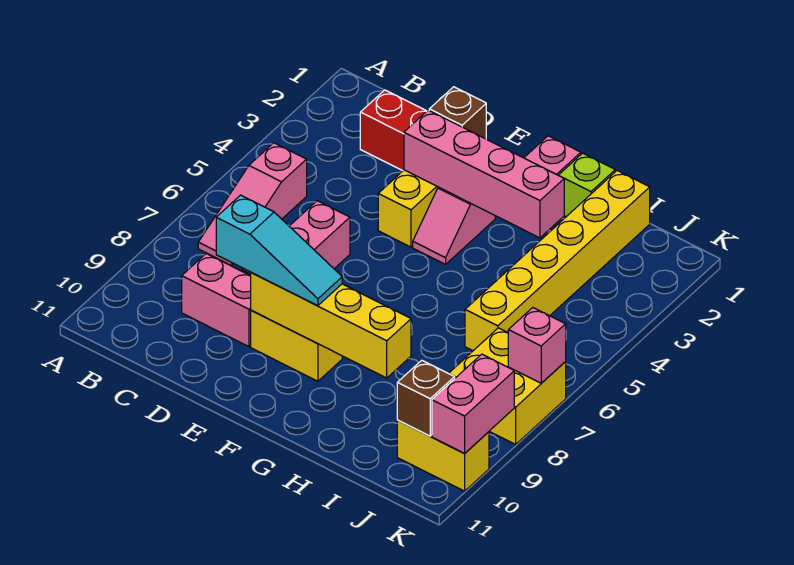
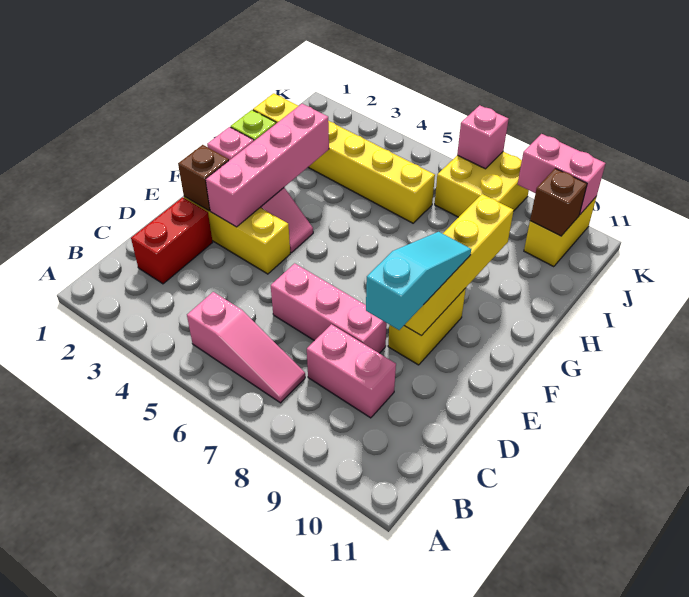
pink brick C9:D9 level 1 -> pink brick C8:C9 level 1

